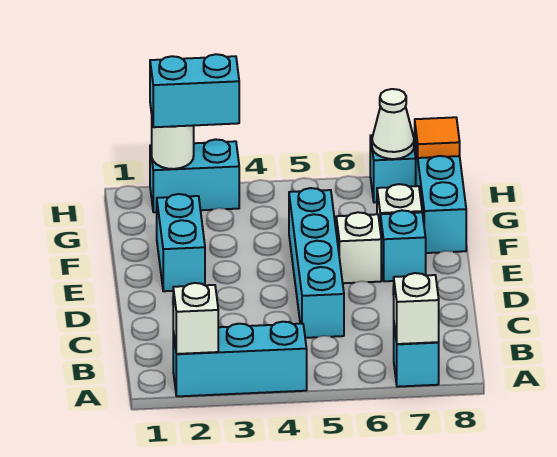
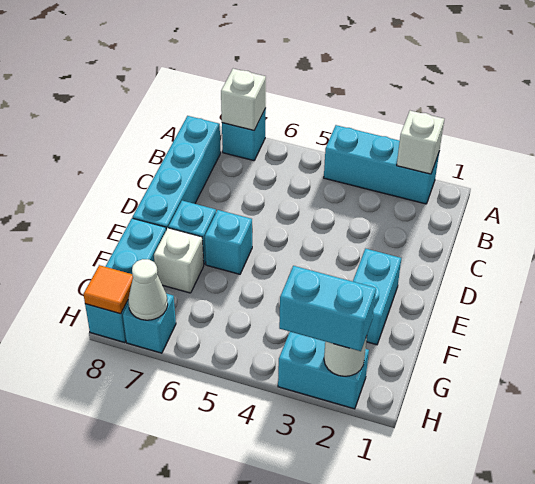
cyan brick C5:F5 level 1 -> cyan brick B8:E8 level 1
white brick E6 level 1 -> cyan brick E6 level 1

